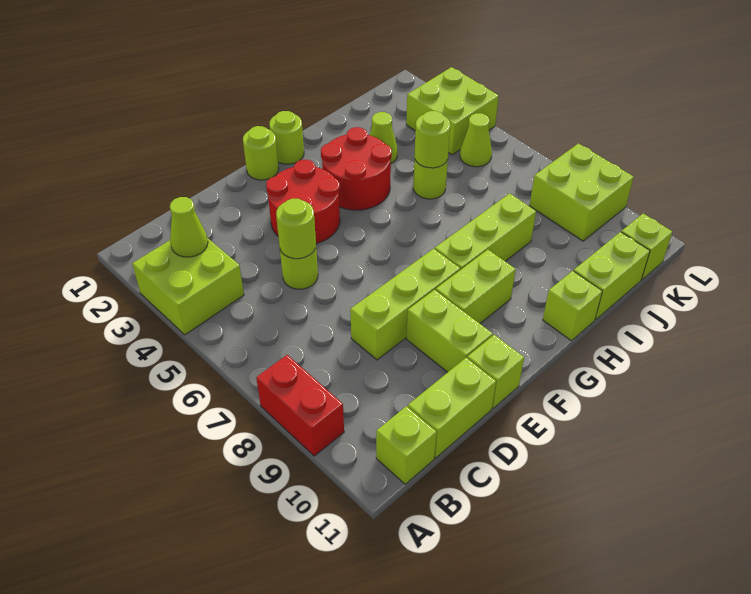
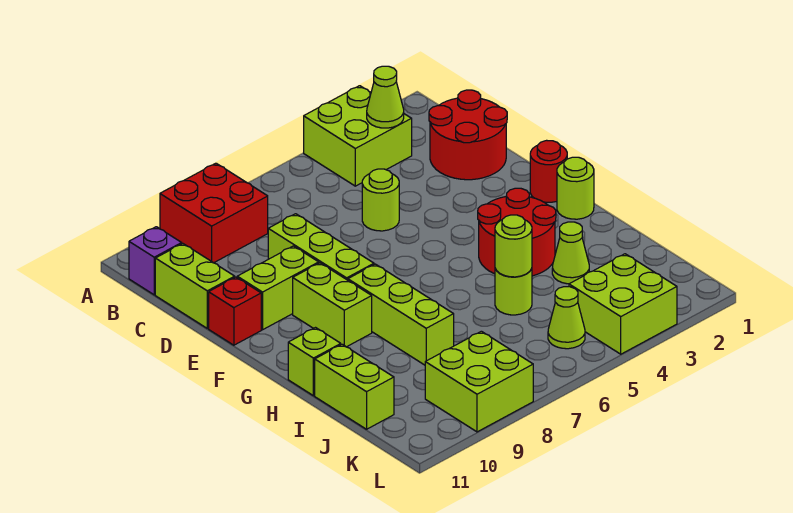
red brick A8:A9 level 1 -> red brick A8:B9 level 1
lime brick B11 level 1 -> purple brick B11 level 1
lime round brick D5 level 2 -> none
red round brick E3:F4 level 1 -> red round brick C1:D2 level 1
lime brick E11 level 1 -> red brick E11 level 1
lime round brick F1 level 1 -> red round brick F1 level 1
lime brick K11 level 1 -> none

